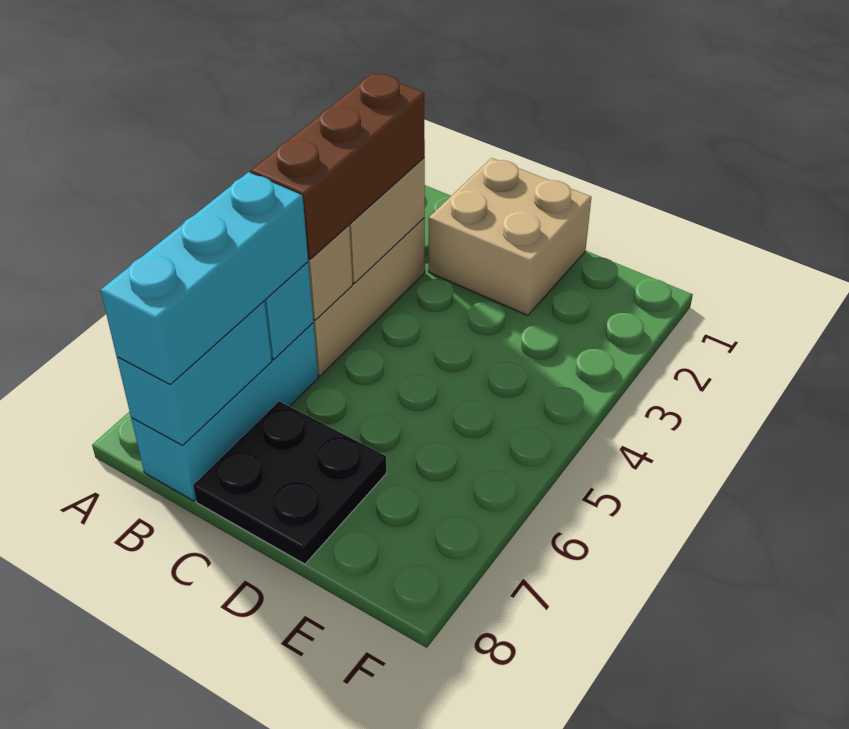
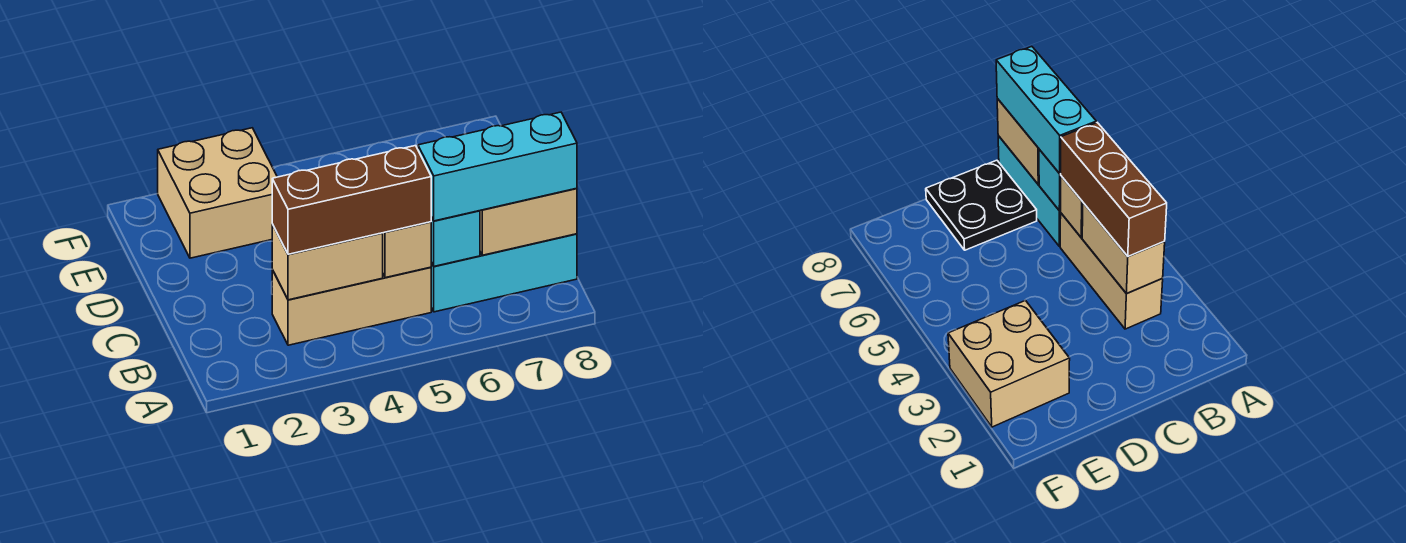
cyan brick B7:B8 level 2 -> tan brick B7:B8 level 2
tan brick C1:D2 level 1 -> tan brick E2:F3 level 1

